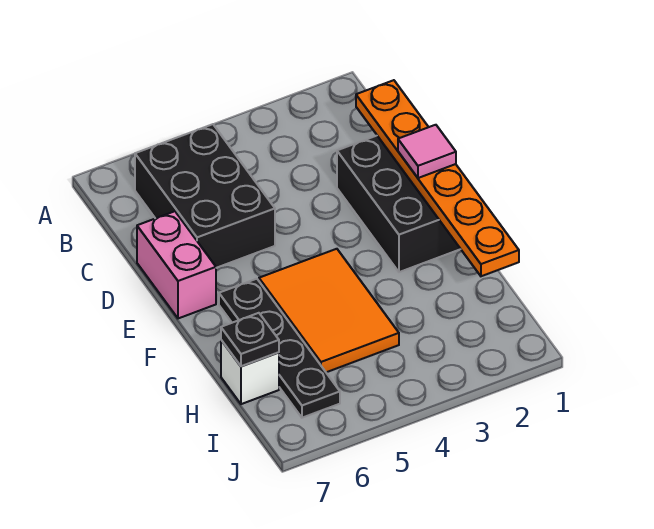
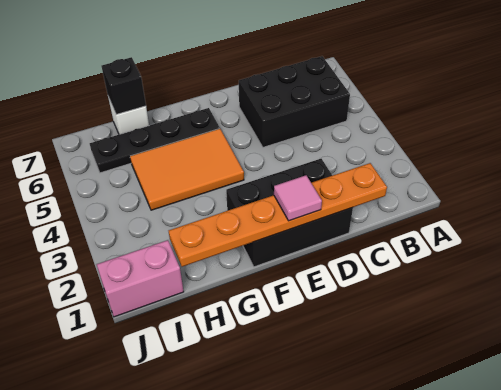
pink brick D7:E7 level 1 -> pink brick I1:J1 level 1
black plate H7 level 2 -> black brick H7 level 2

